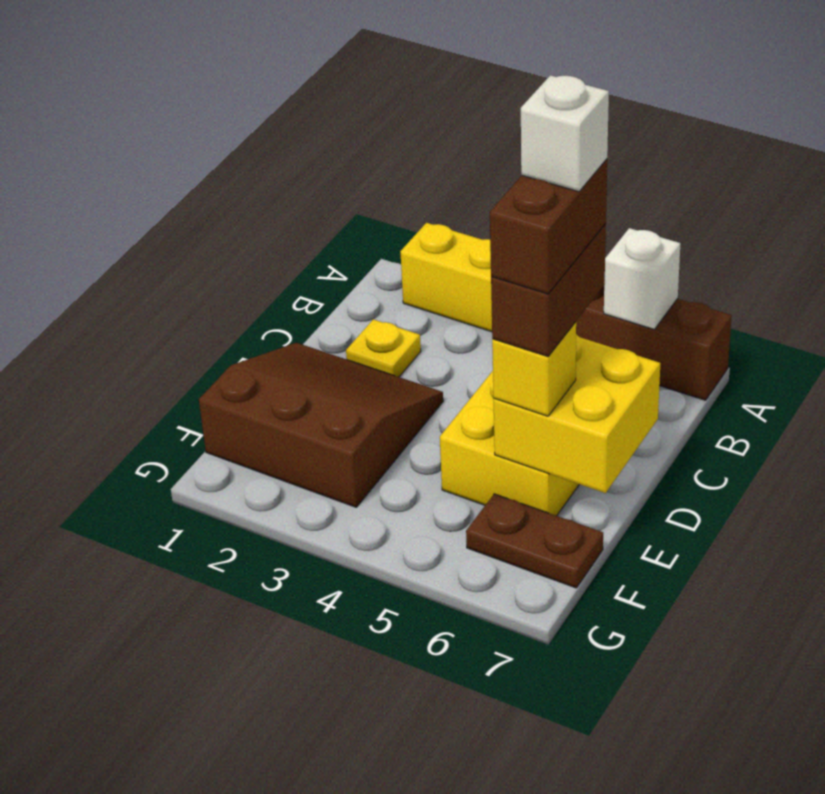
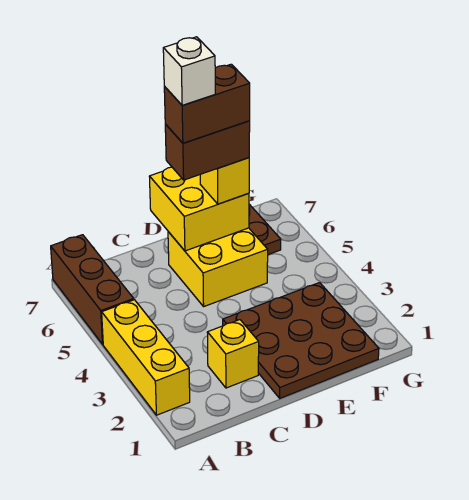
white brick A6 level 2 -> none
yellow plate C2 level 1 -> yellow brick C2 level 1
brown slope D1:F3 level 1 top F -> brown plate D1:F3 level 1

